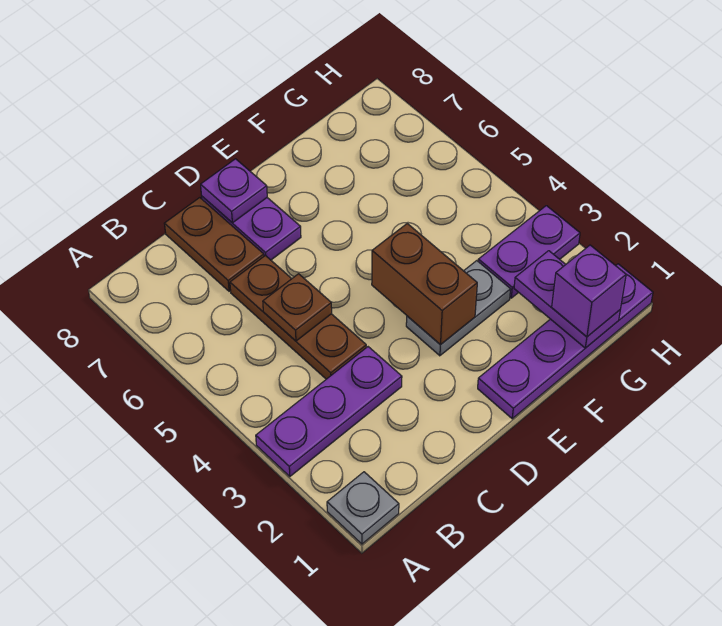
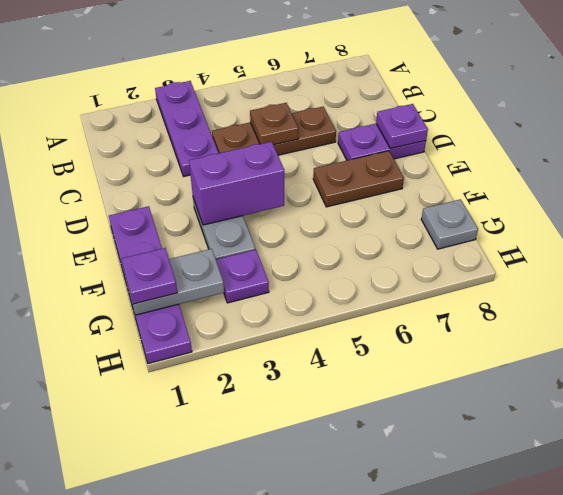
grey plate A1 level 1 -> grey plate G8 level 1
brown plate C7:C8 level 1 -> brown plate E6:E7 level 1
brown brick E3:E4 level 2 -> purple brick E3:E4 level 2
purple plate G1:G2 level 2 -> grey plate G1:G2 level 2
purple brick G1 level 3 -> purple plate G1 level 3
purple plate G3:H3 level 1 -> purple plate G3 level 1

